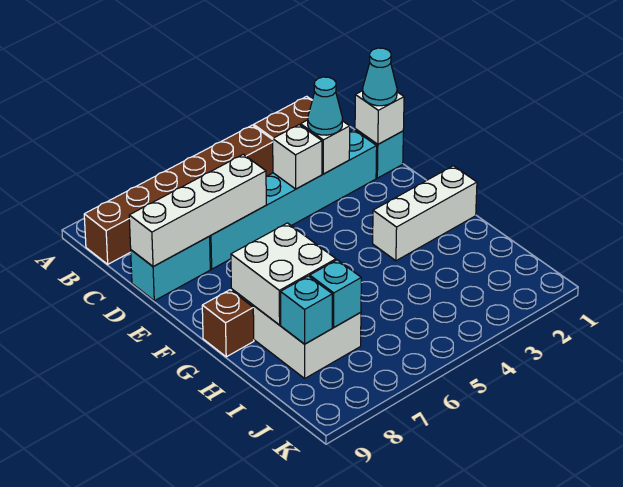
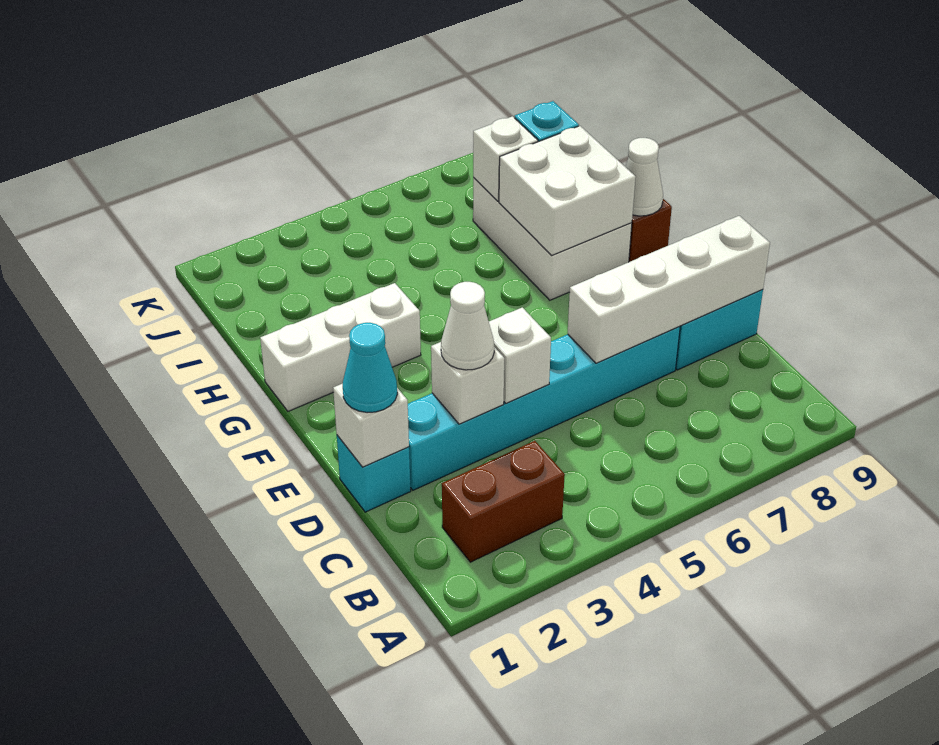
brown brick B4:B9 level 1 -> none
cyan cone D3 level 3 -> white cone D3 level 3
none -> white cone G9 level 2
cyan brick I7 level 2 -> white brick I7 level 2

